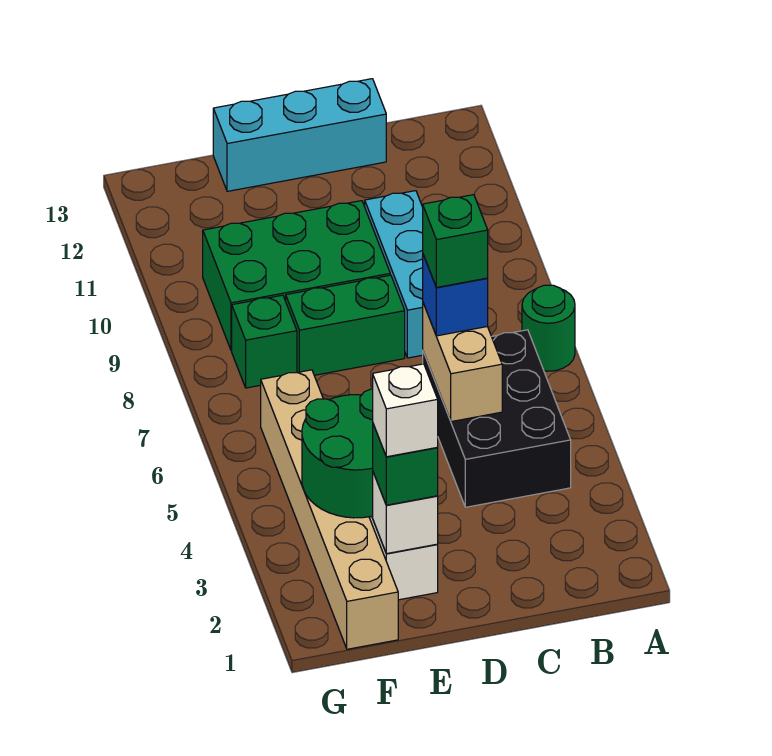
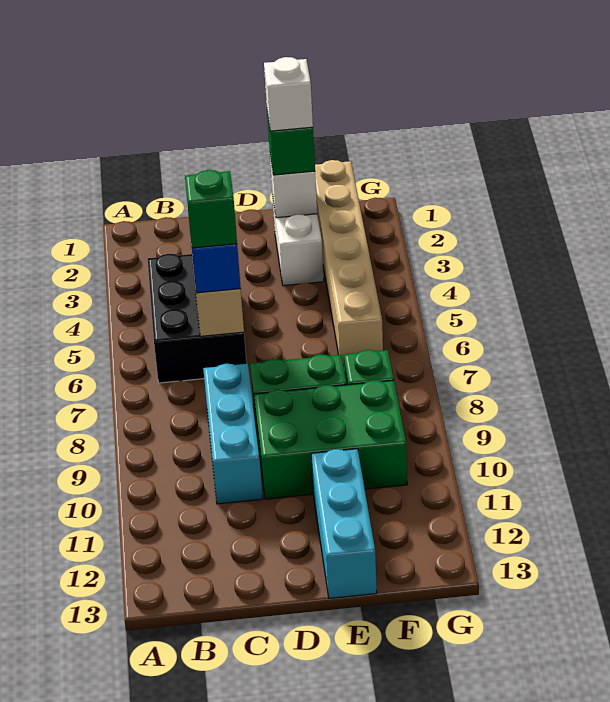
green round brick A7 level 1 -> none
cyan brick C13:E13 level 1 -> cyan brick E11:E13 level 1
green round brick E3:F4 level 2 -> none

